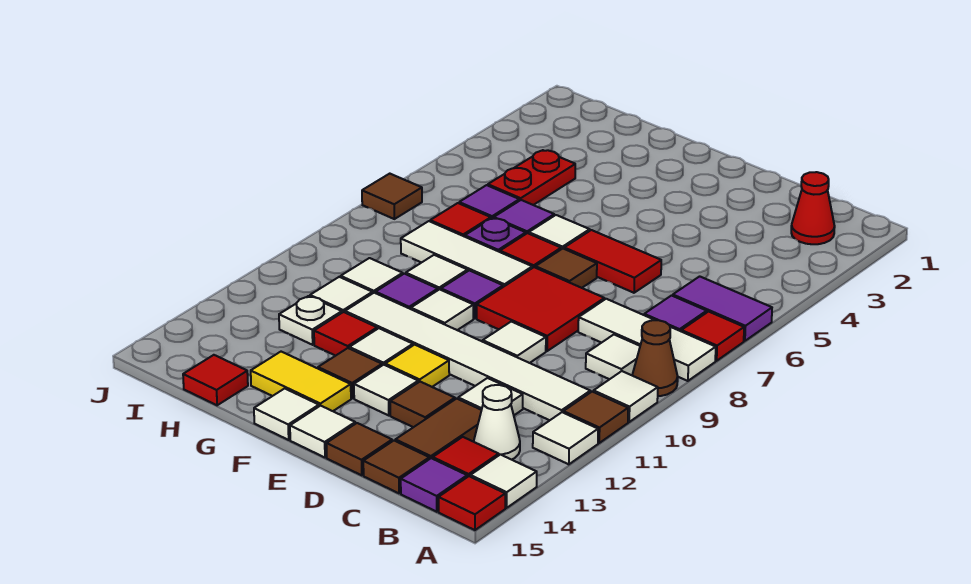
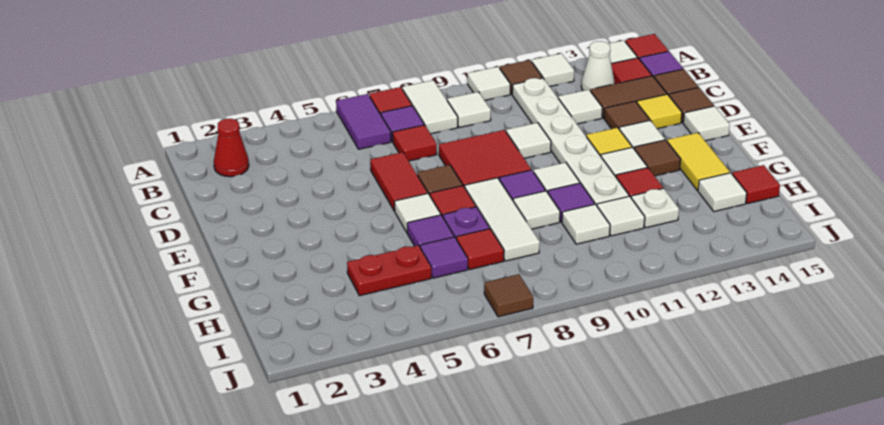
white tile A8:C8 level 1 -> white tile A8:B8 level 1
brown cone A9 level 1 -> none
white tile B11:G11 level 1 -> white plate B11:G11 level 1
none -> red tile C7 level 1
none -> yellow tile D14 level 1
white tile F15 level 1 -> white tile H14 level 1

